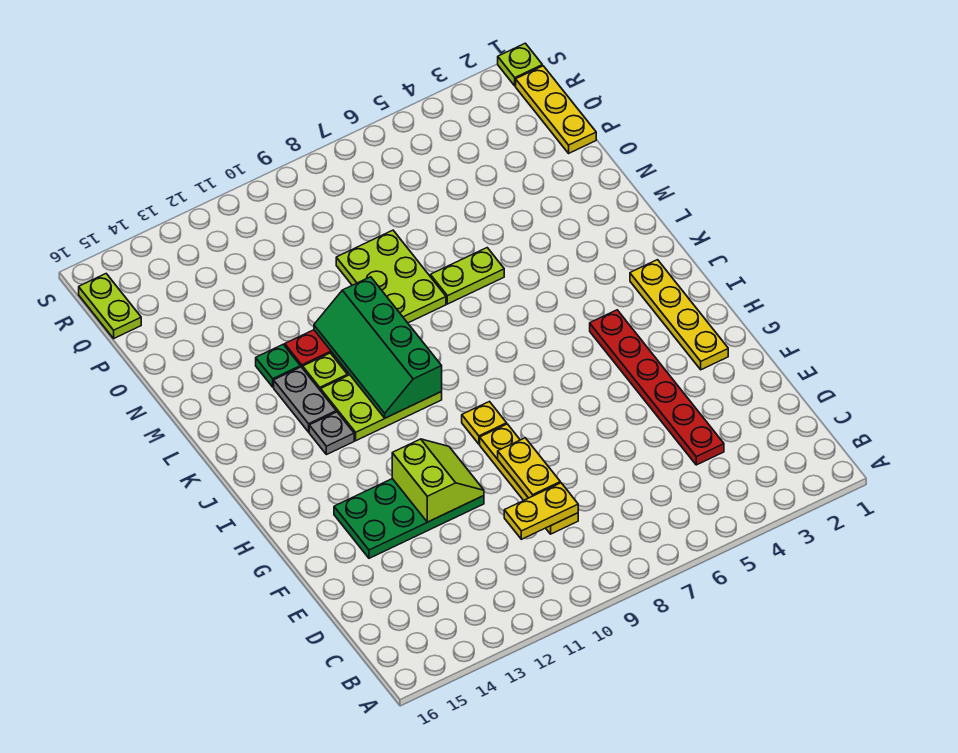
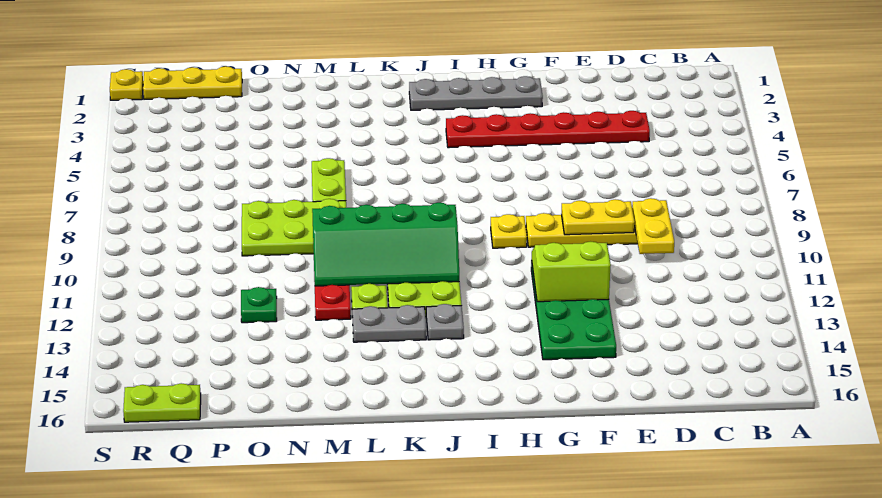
yellow plate G2:J2 level 1 -> grey plate G2:J2 level 1
green plate M13 level 1 -> green plate O12 level 1
lime plate S1 level 1 -> yellow plate S1 level 1

